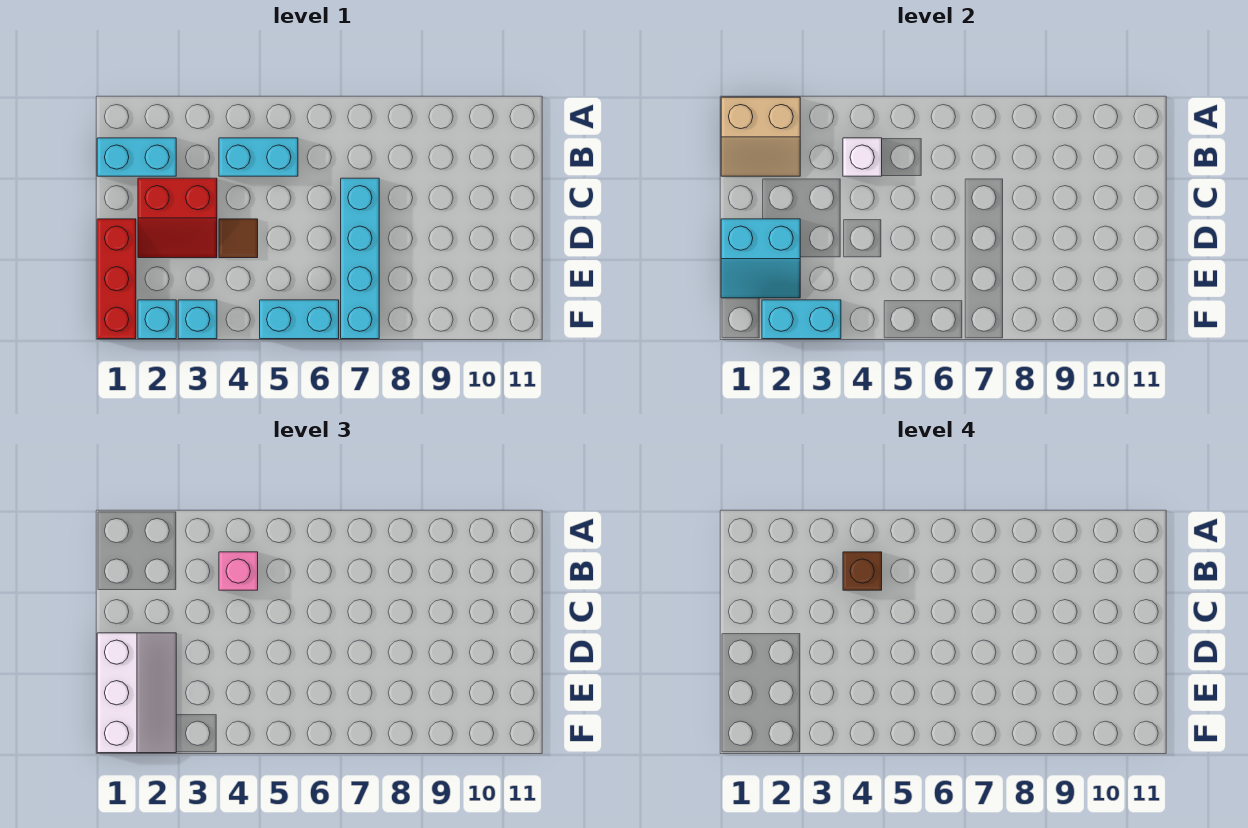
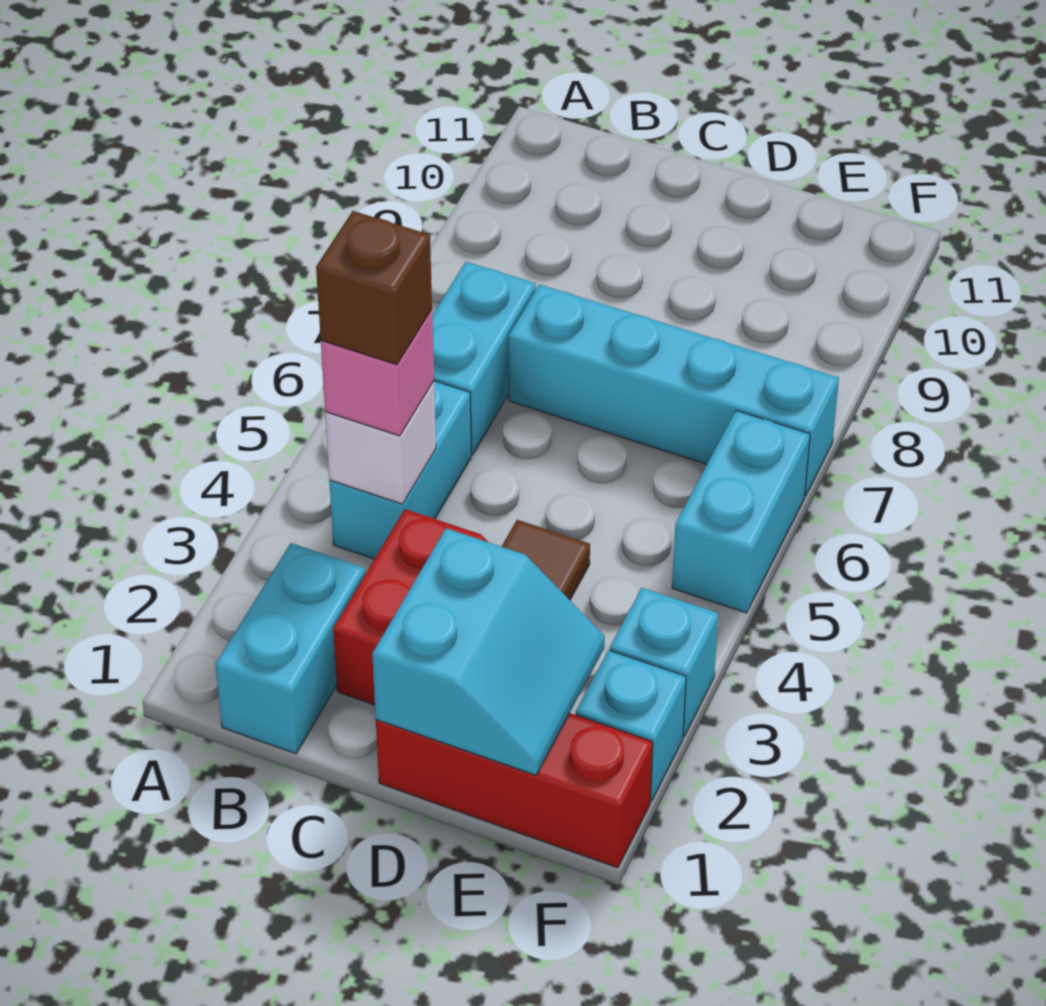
tan slope A1:B2 level 2 top A -> none
white slope D1:F2 level 3 top 1 -> none
cyan brick F2:F3 level 2 -> cyan brick B6:B7 level 1

